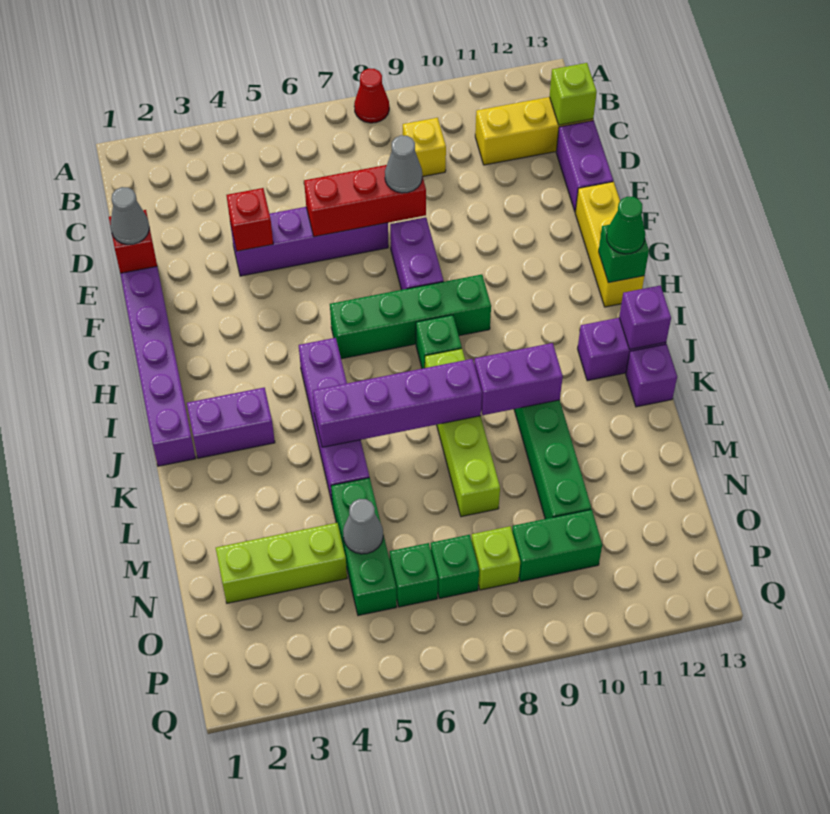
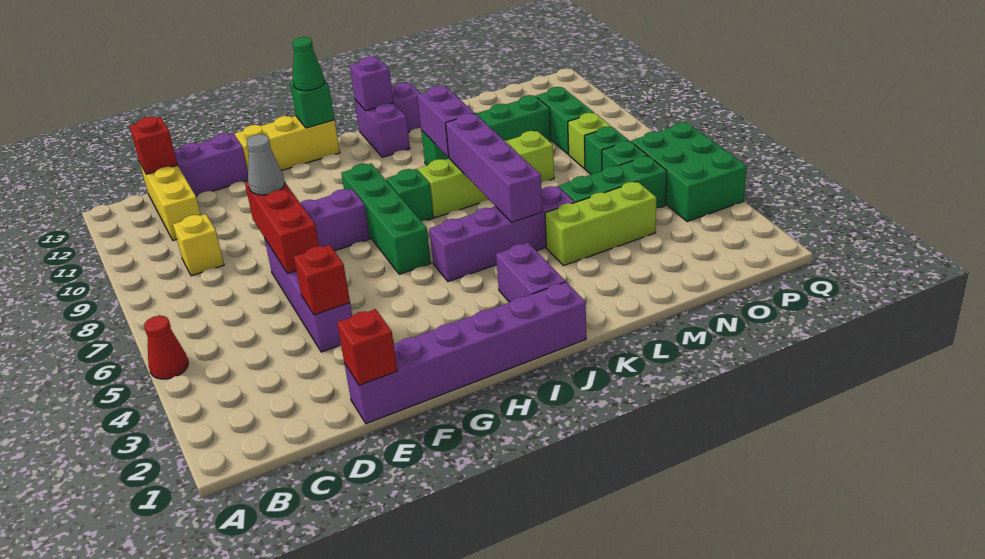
red cone A8 level 1 -> red cone A5 level 1
lime brick C13 level 2 -> red brick C13 level 2
grey cone E1 level 3 -> none
lime brick N2:N4 level 1 -> lime brick L4:N4 level 1
grey cone N5 level 2 -> none
none -> green brick P4:Q6 level 1

